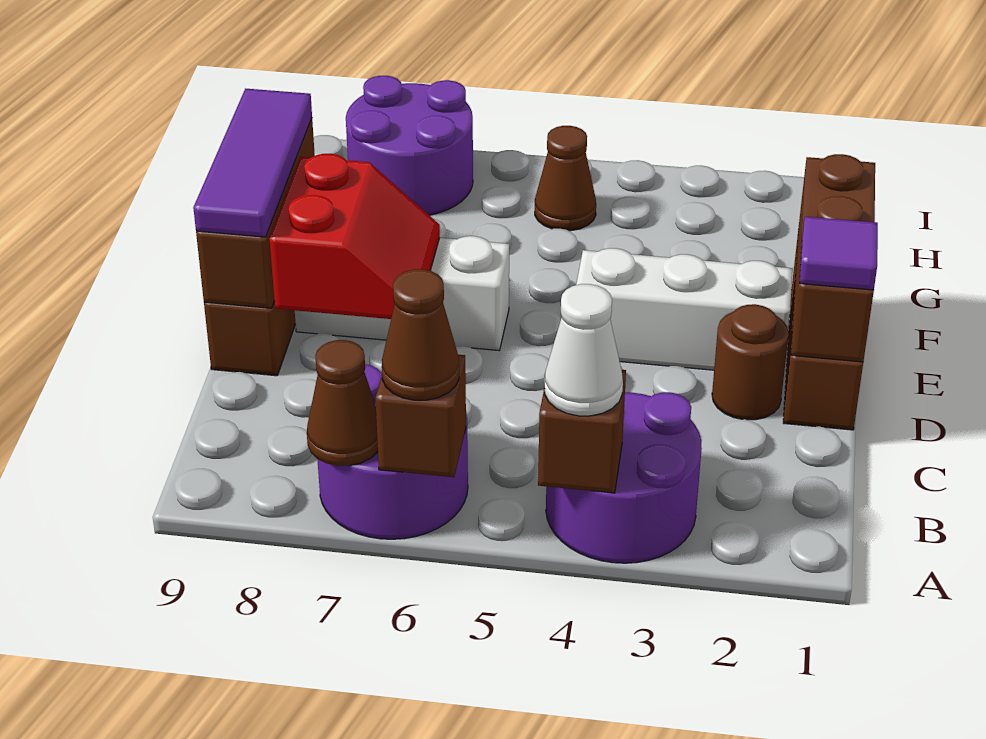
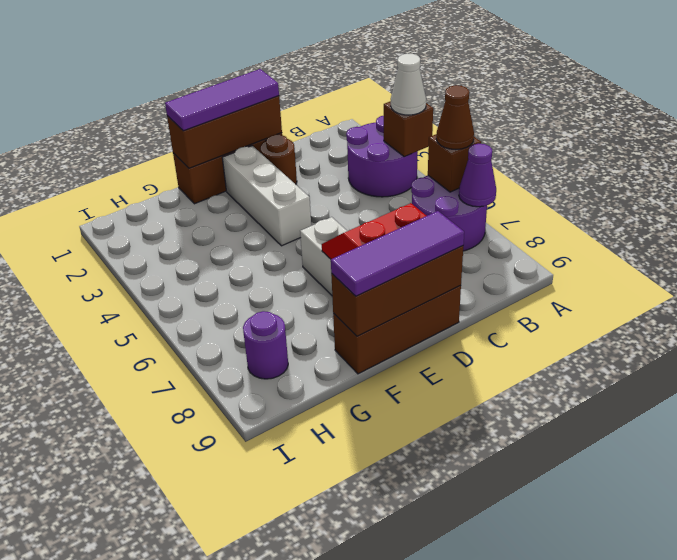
brown cone A7 level 2 -> purple cone A7 level 2
purple tile D1 level 3 -> purple tile D1:F1 level 3
brown cone H5 level 1 -> none
purple round brick H7:I8 level 1 -> purple round brick H8 level 1

